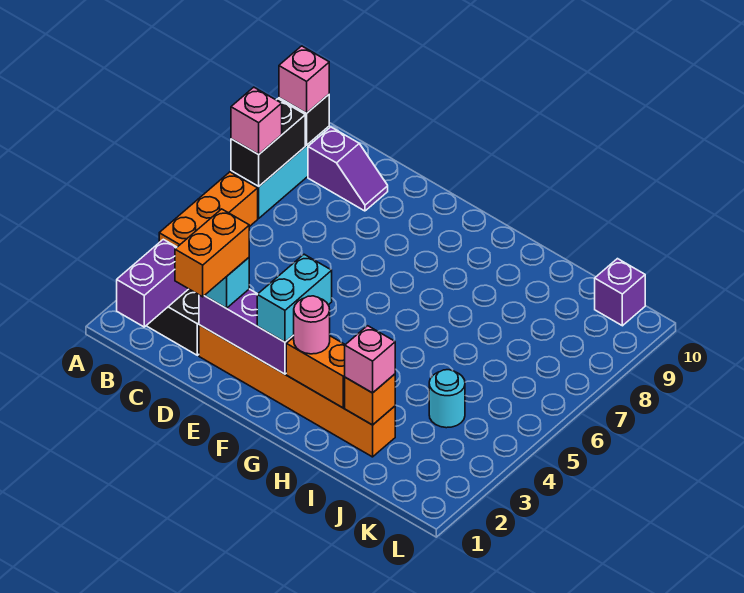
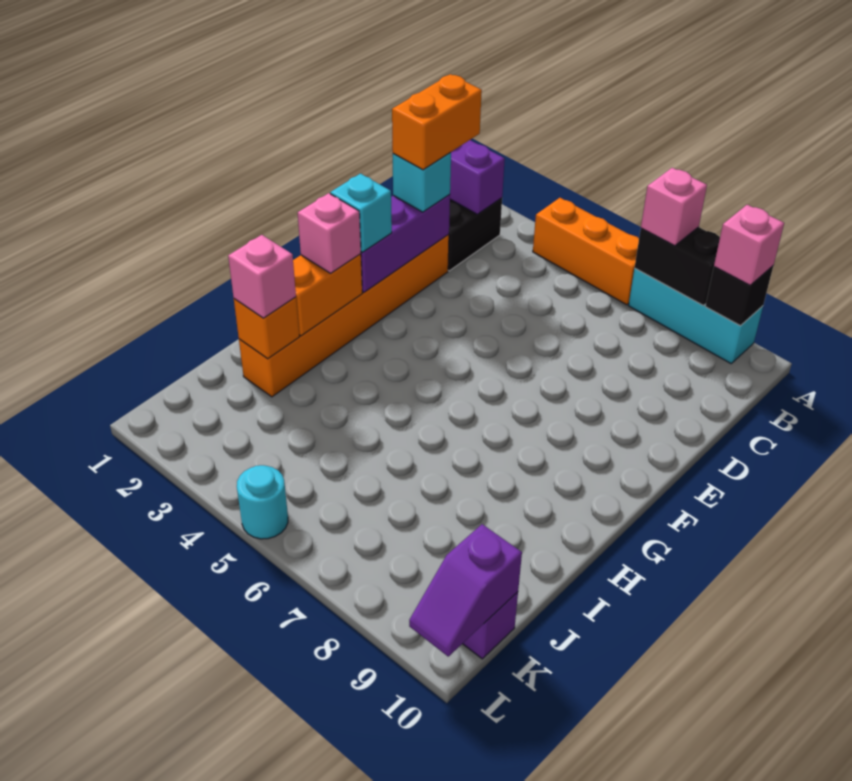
purple slope B9:C9 level 1 top B -> purple slope K10:L10 level 2 top K
orange brick D1:D2 level 4 -> orange brick C2:D2 level 4
cyan brick F2:F3 level 3 -> cyan brick F2 level 3
pink round brick G2 level 3 -> pink brick G2 level 3
cyan round brick J4 level 1 -> cyan round brick L5 level 1

